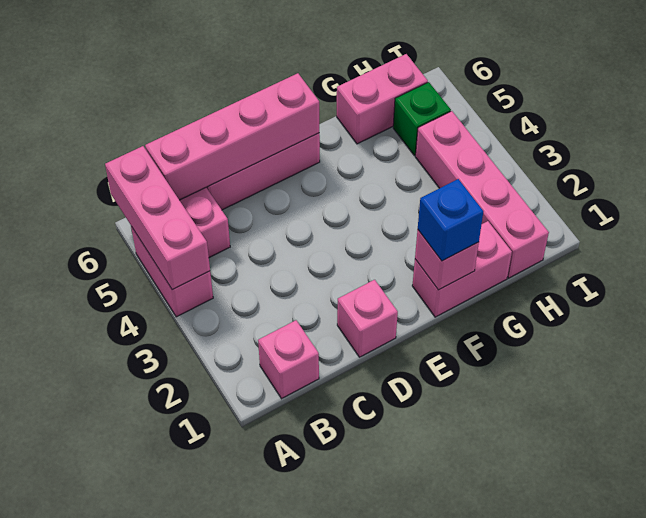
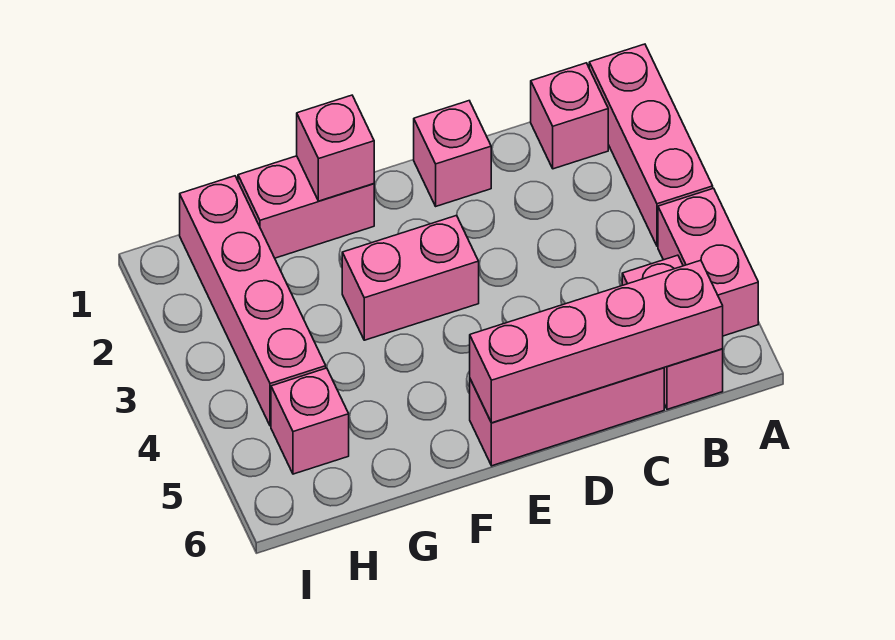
pink brick A4:A6 level 2 -> pink brick A1:A3 level 1
blue brick F1 level 3 -> none
pink brick G6:H6 level 1 -> pink brick E3:F3 level 1
green brick H5 level 1 -> pink brick H5 level 1

